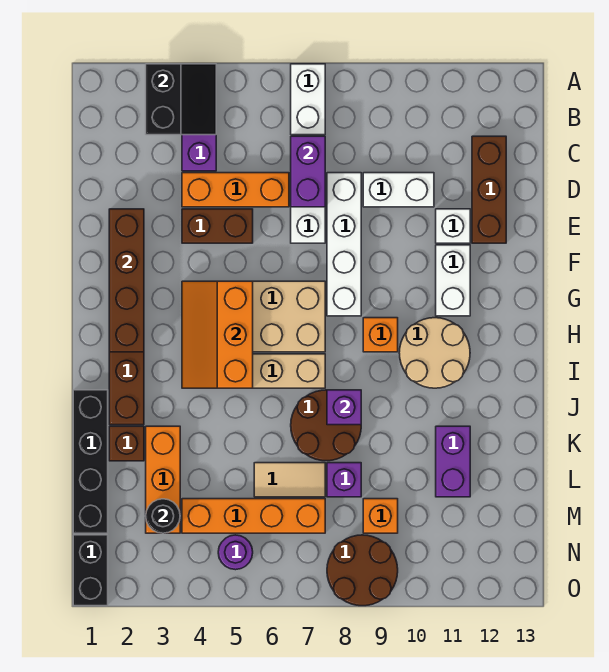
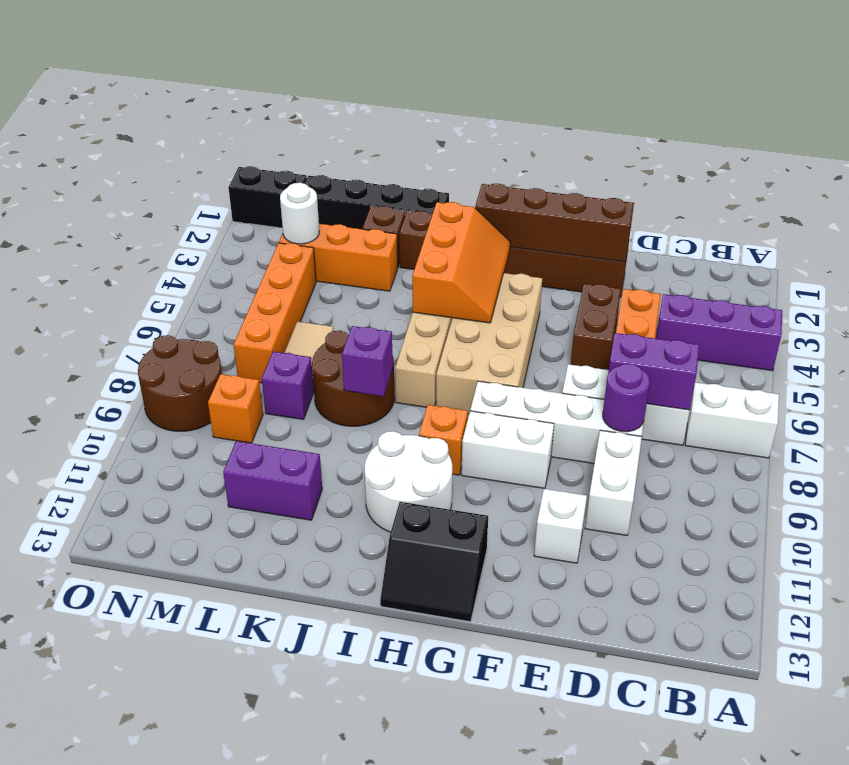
black slope A3:B4 level 2 top 3 -> black slope G12:H13 level 1 top 12
brown brick C12:E12 level 1 -> none
white brick F11:G11 level 1 -> white brick F9:G9 level 1
orange slope G4:I5 level 2 top 5 -> orange slope H3:I5 level 2 top I
tan round brick H10:I11 level 1 -> white round brick H10:I11 level 1
black round brick M3 level 2 -> white round brick M3 level 2
purple round brick N5 level 1 -> purple round brick D8 level 2

